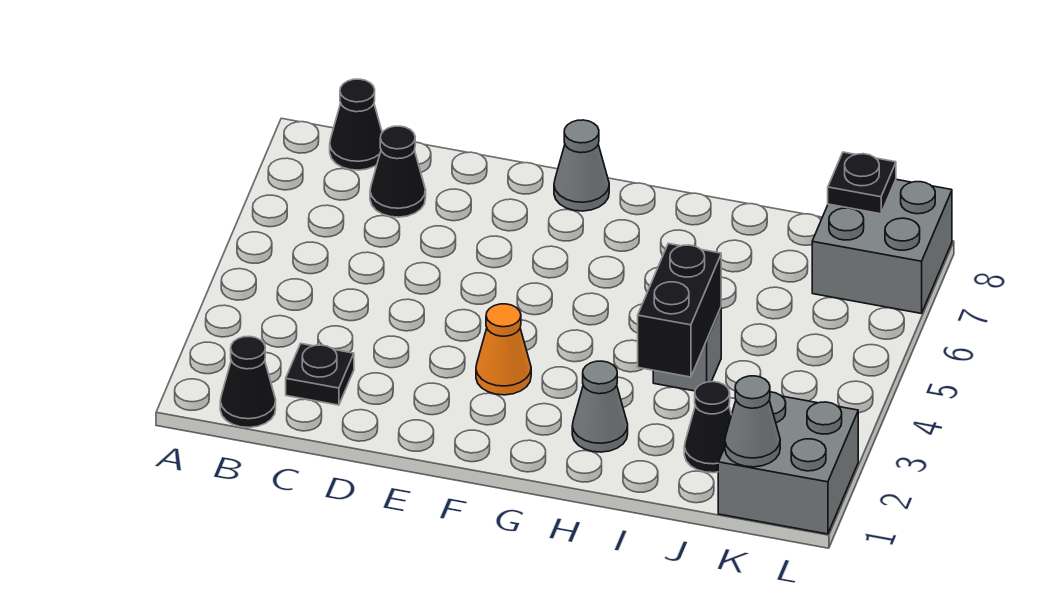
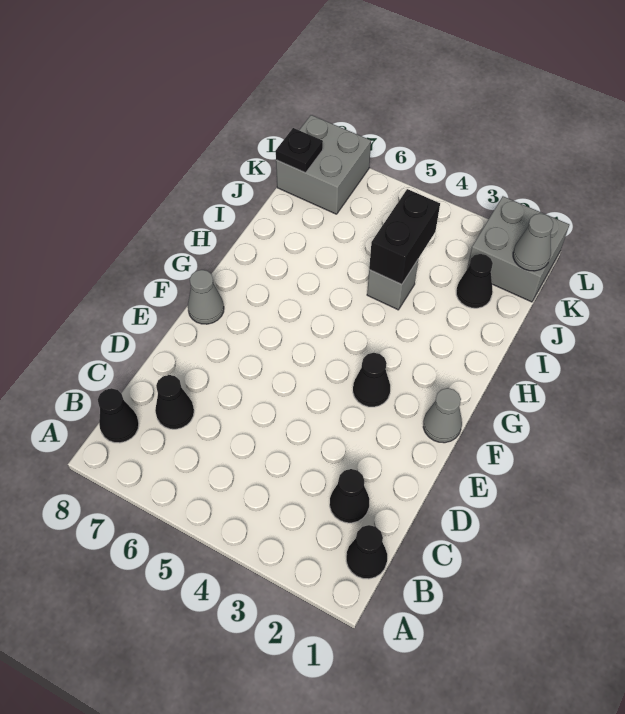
black plate C2 level 1 -> black cone C2 level 1
orange cone F3 level 1 -> black cone F3 level 1
grey cone H2 level 1 -> grey cone F1 level 1
black brick I3:I4 level 2 -> black brick I4:J4 level 2

